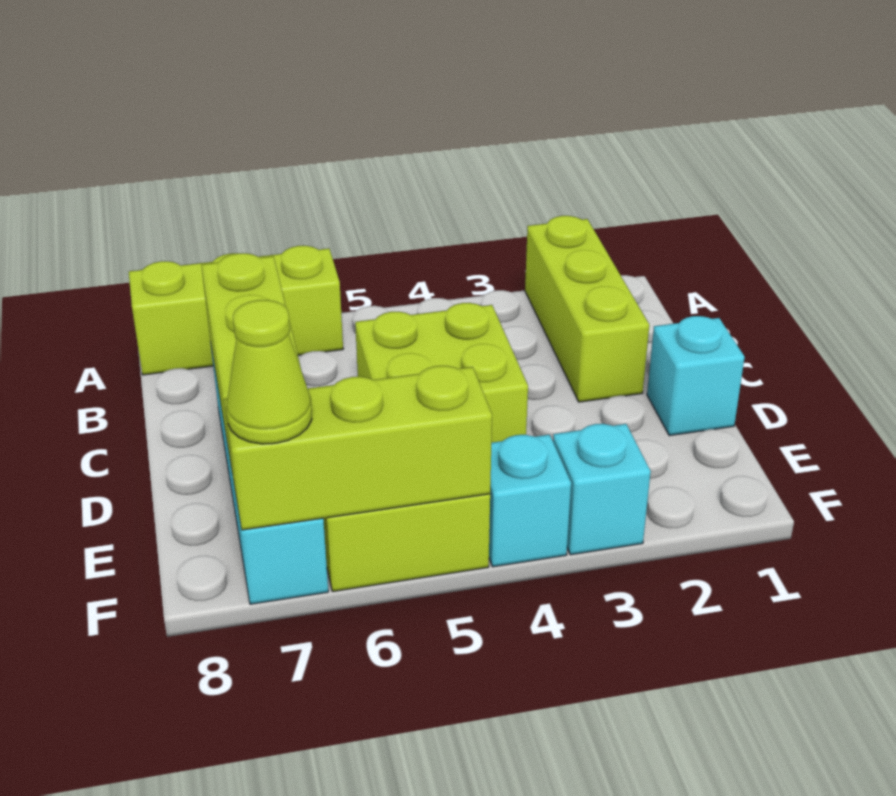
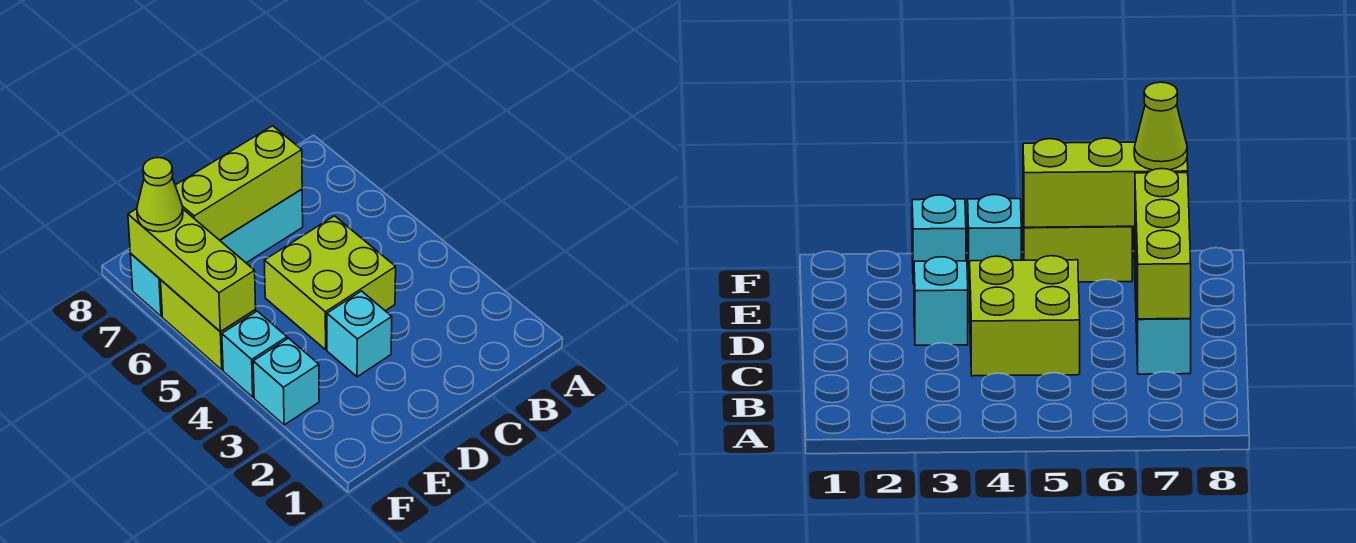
lime brick A2:C2 level 1 -> none
lime brick A6:A8 level 1 -> none
cyan brick D1 level 1 -> cyan brick D3 level 1

